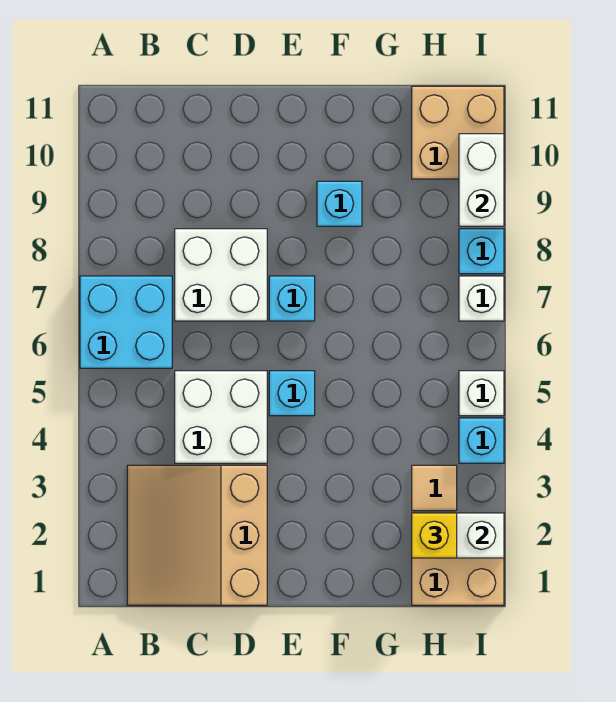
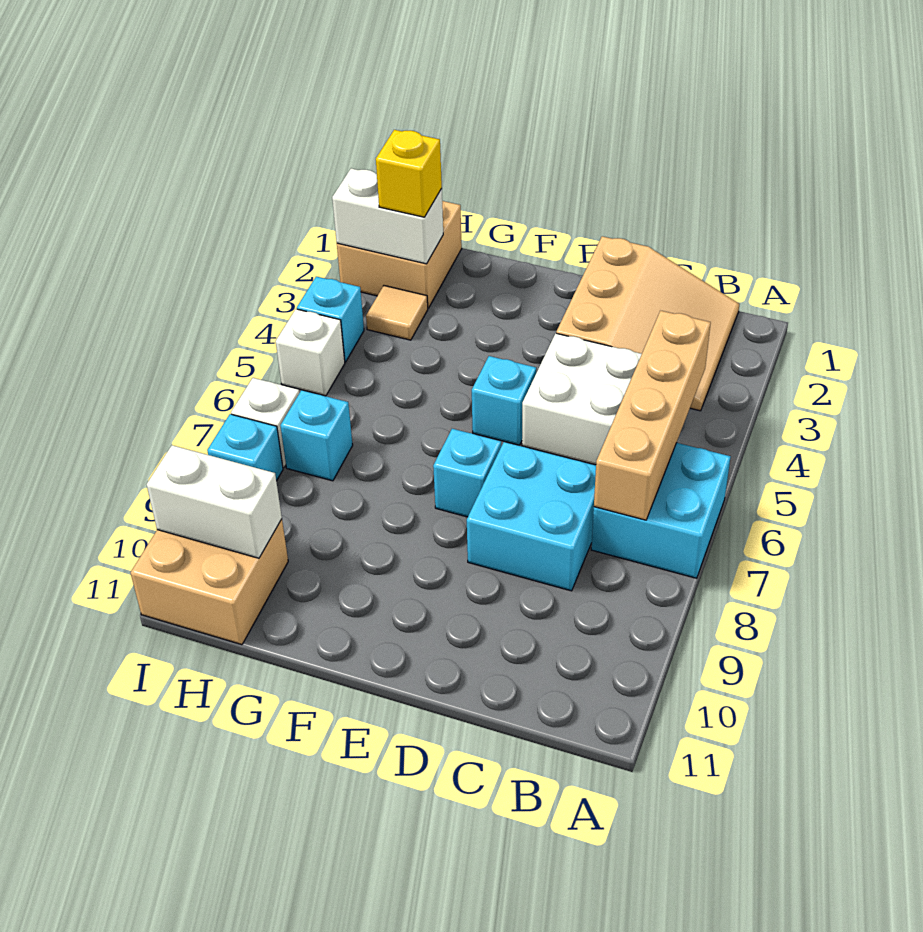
none -> tan brick B4:B7 level 2
white brick C7:D8 level 1 -> cyan brick C7:D8 level 1
cyan brick F9 level 1 -> cyan brick H7 level 1
white brick I9:I10 level 2 -> white brick H10:I10 level 2

